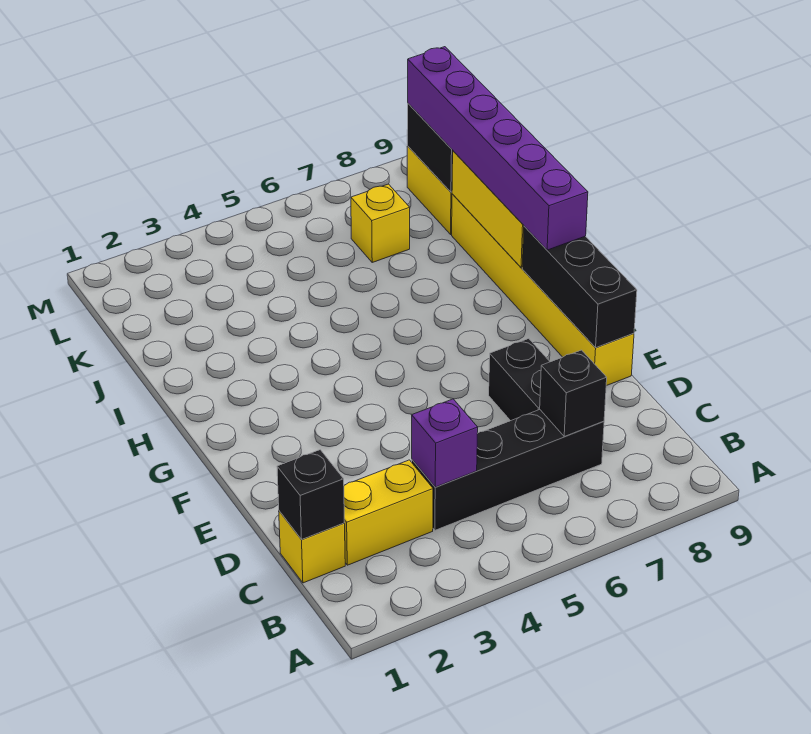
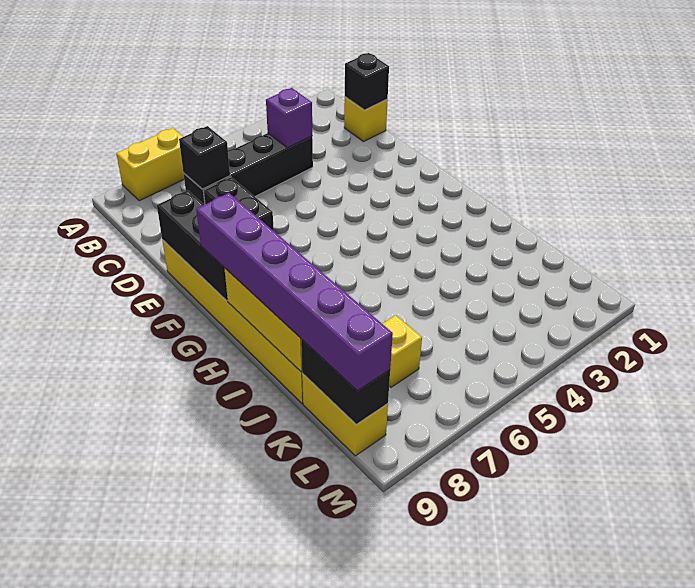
yellow brick C2:C3 level 1 -> yellow brick A7:A8 level 1

